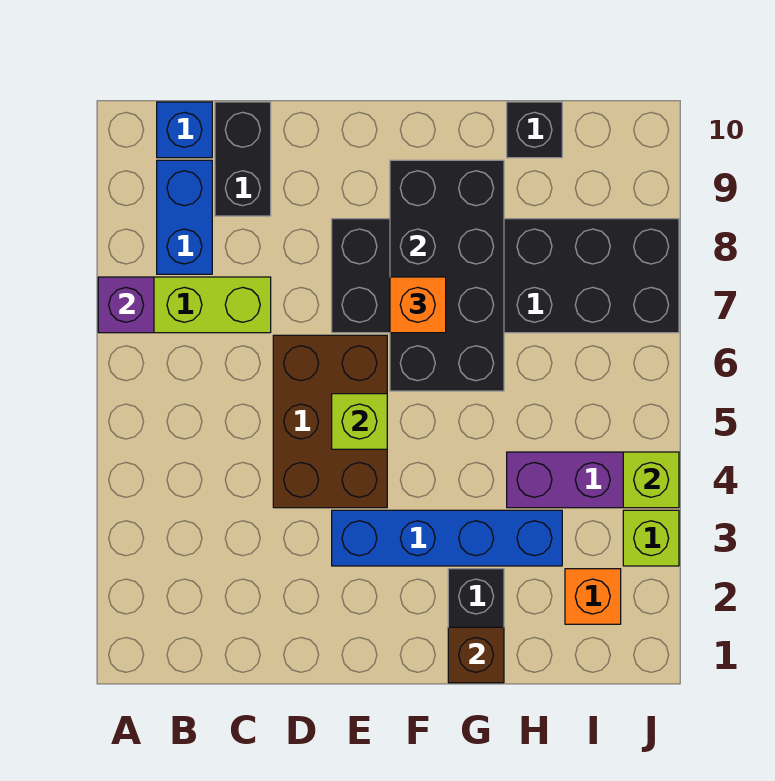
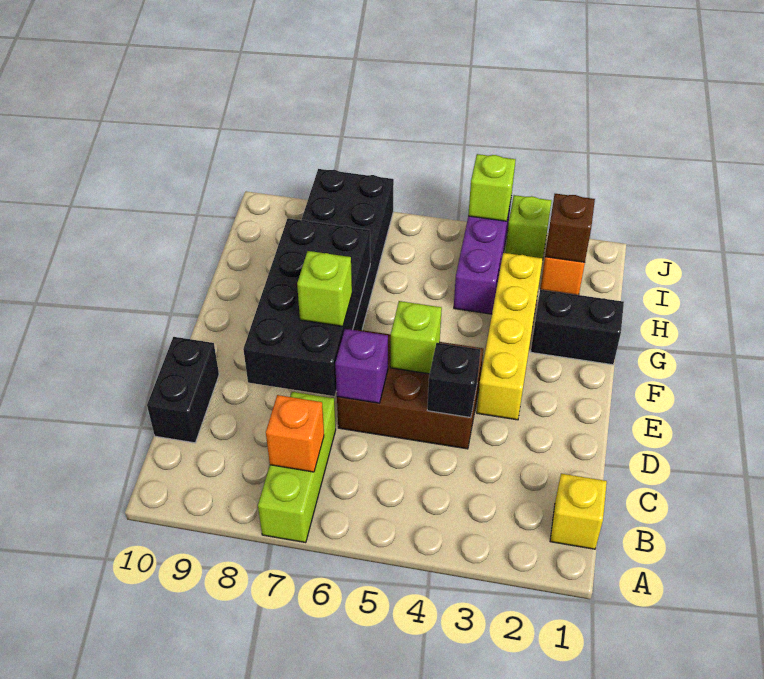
purple brick A7 level 2 -> purple brick D6 level 2
none -> yellow brick B1 level 1
blue brick B8:B9 level 1 -> none
blue brick B10 level 1 -> none
black brick C9:C10 level 1 -> black brick C10:D10 level 1
blue brick E3:H3 level 1 -> yellow brick E3:H3 level 1
none -> lime brick E7 level 3
black brick F6:G9 level 2 -> black brick D7:G8 level 2
orange brick F7 level 3 -> orange brick B7 level 2
brown brick G1 level 2 -> brown brick I2 level 2
black brick H10 level 1 -> black brick D4 level 2

